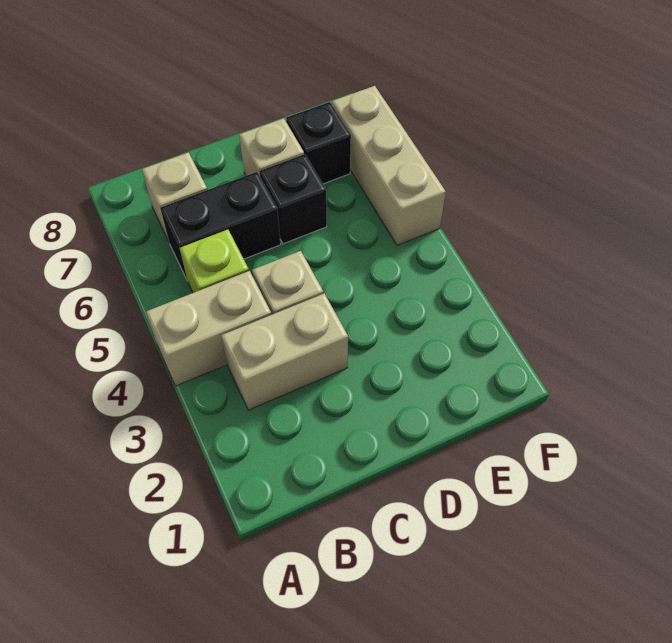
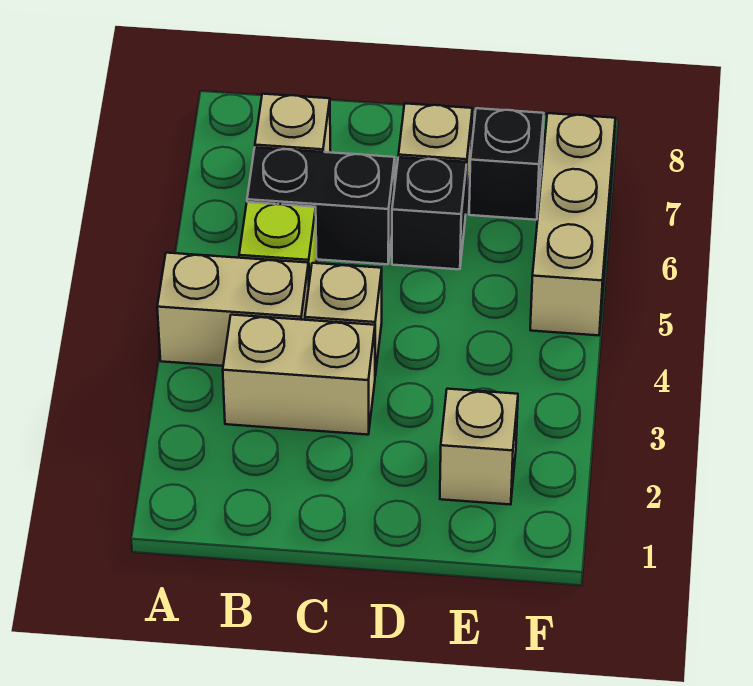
none -> tan brick E2 level 1

